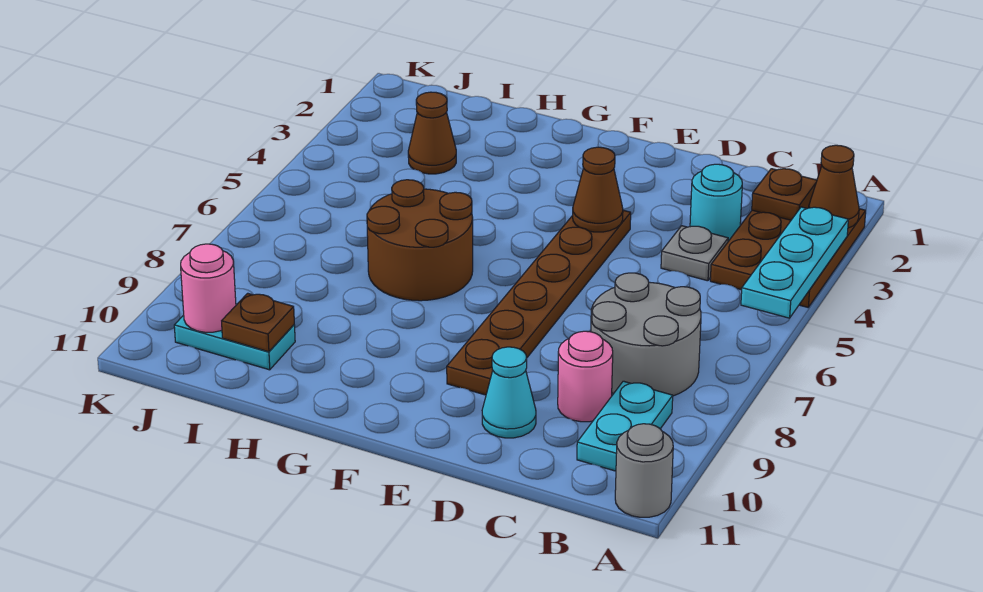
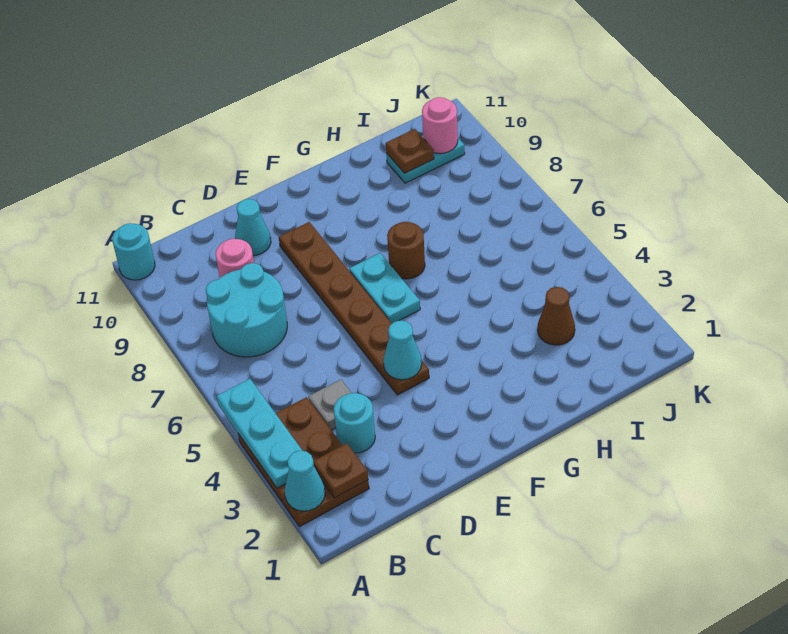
brown cone A2 level 2 -> cyan cone A2 level 2
grey round brick A11 level 1 -> cyan round brick A11 level 1
grey round brick B7:C8 level 1 -> cyan round brick B7:C8 level 1
cyan plate B9:B10 level 1 -> cyan plate F6:F7 level 1
brown cone E4 level 2 -> cyan cone E4 level 2
brown round brick G6:H7 level 1 -> brown round brick G7 level 1

